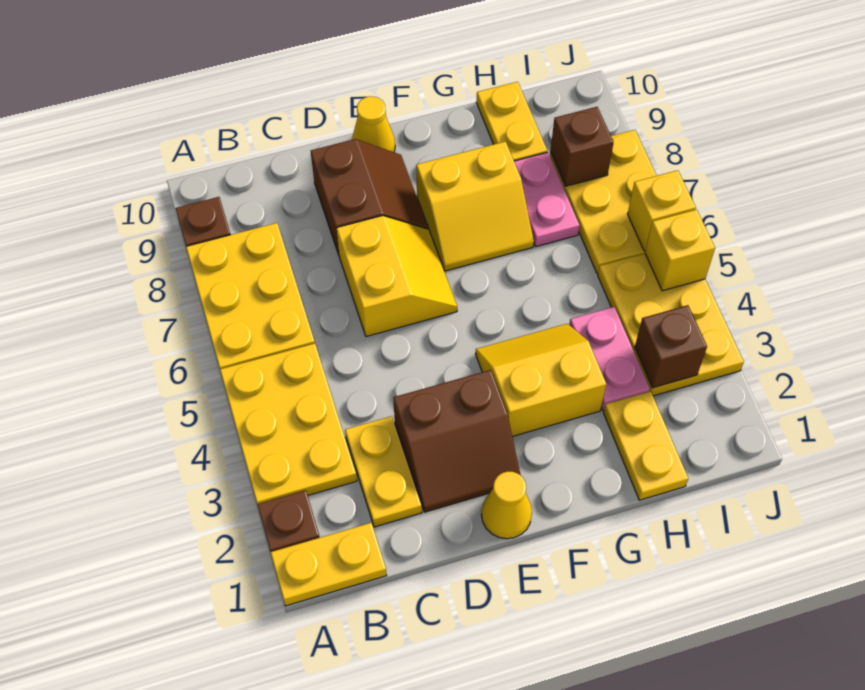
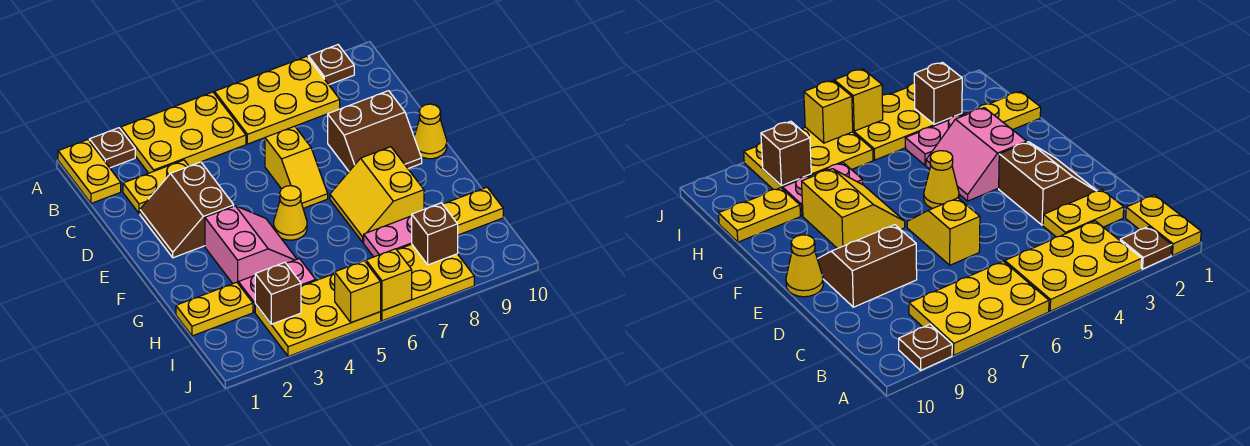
yellow slope D6:E7 level 1 top D -> yellow slope D6:E6 level 1 top D
yellow cone E1 level 1 -> yellow cone F5 level 1
yellow slope F3:G4 level 1 top 3 -> pink slope F3:G4 level 1 top 3

